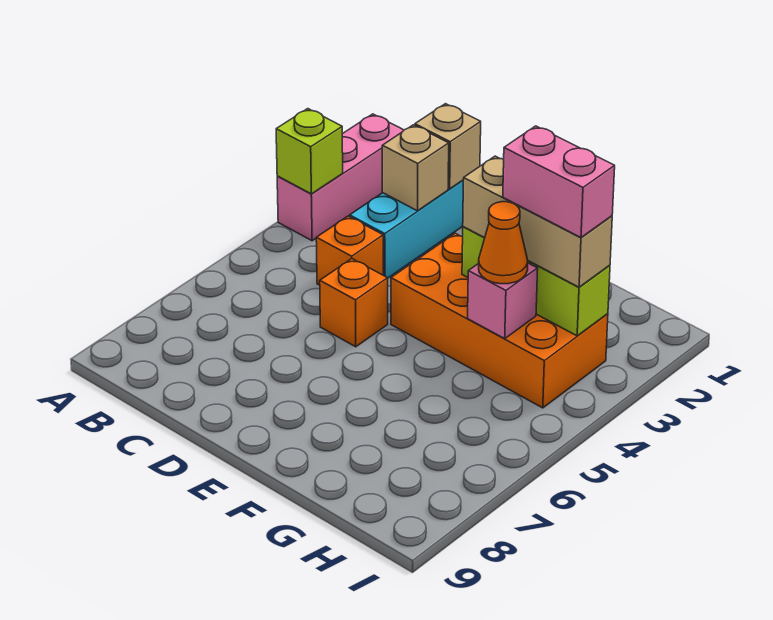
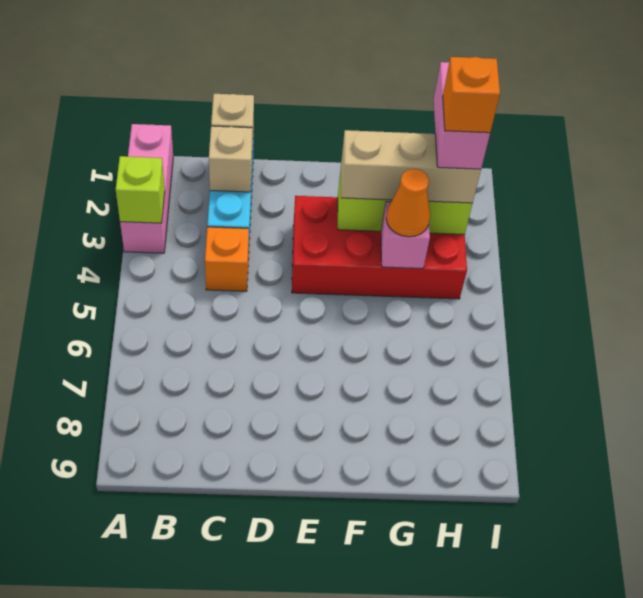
orange brick D5 level 1 -> orange brick H3 level 5
orange brick E3:H4 level 1 -> red brick E3:H4 level 1
pink brick G3:H3 level 4 -> pink brick H2:H3 level 4

